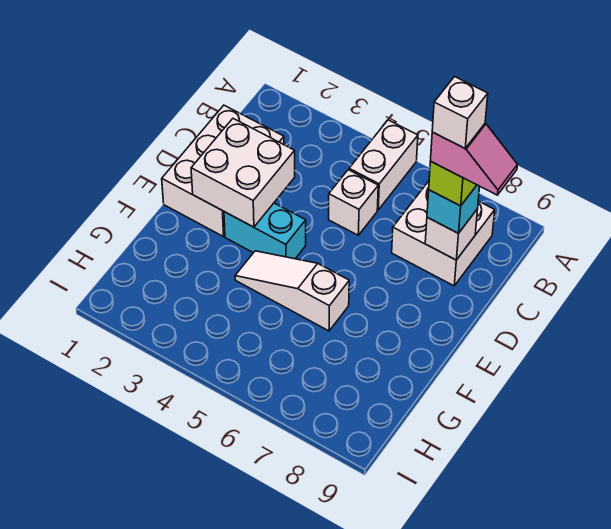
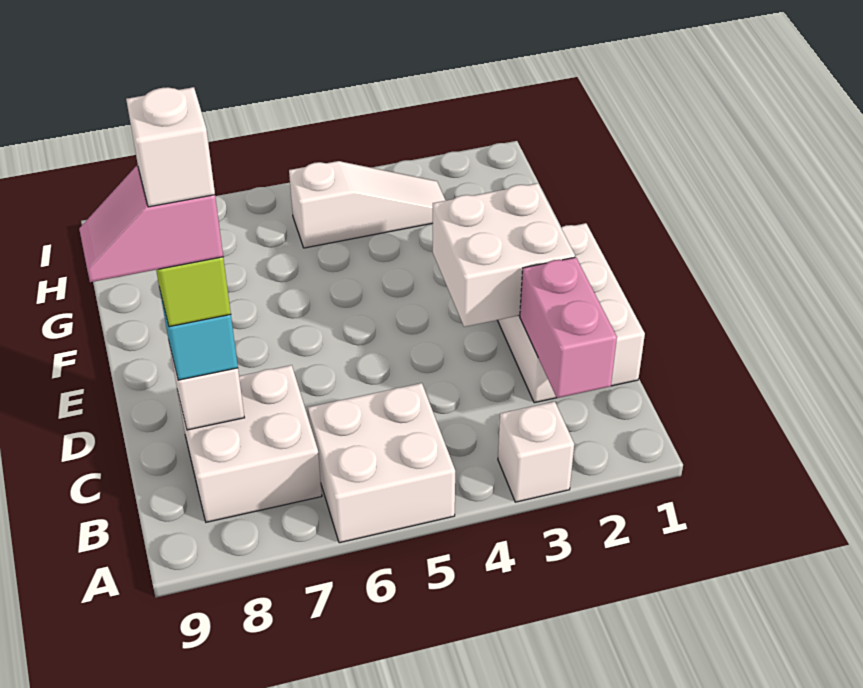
white brick A5:B5 level 1 -> white brick A5:B6 level 1
none -> pink brick B2:C2 level 2
white brick C5 level 1 -> white brick A3 level 1
cyan brick E3:E4 level 1 -> none
white slope F4:F6 level 1 top 6 -> white slope H3:H5 level 1 top 5

